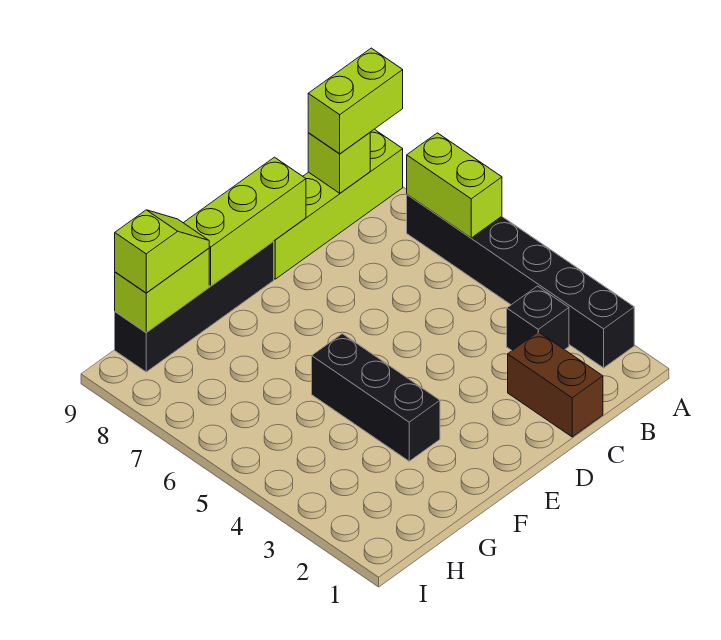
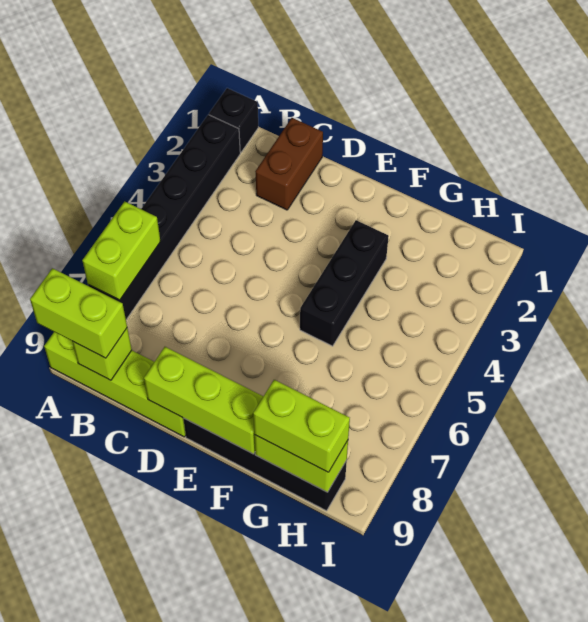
black brick B3 level 1 -> black brick A1 level 1
lime slope G9:H9 level 3 top H -> lime brick G9:H9 level 3

